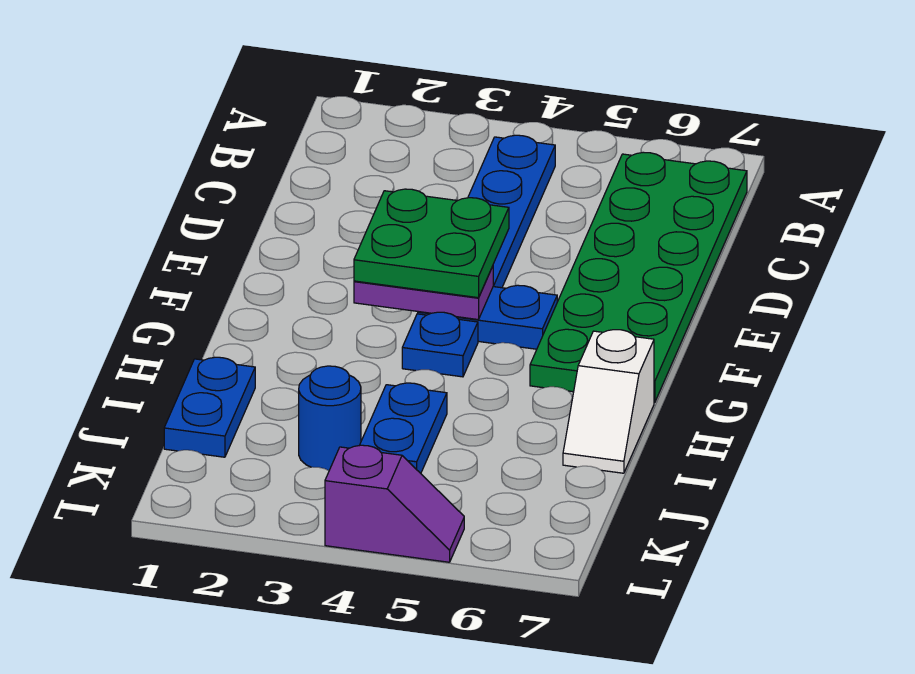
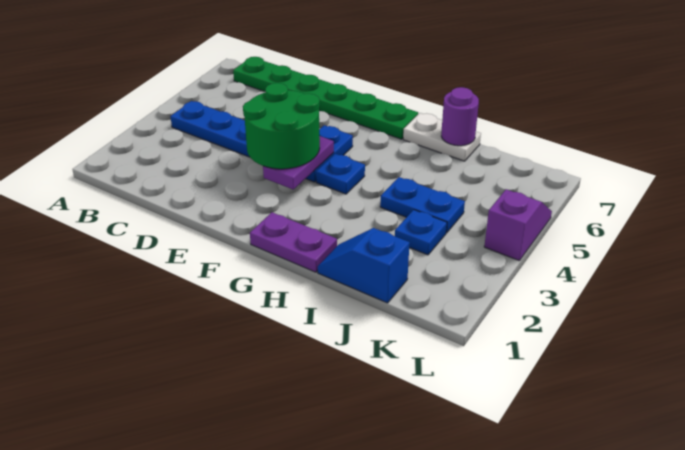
green plate B6:G7 level 1 -> green plate B7:G7 level 1
green plate E3:F4 level 3 -> green round brick E3:F4 level 3
none -> purple plate G1:H1 level 1
white slope H7:I7 level 1 top H -> white plate H7:I7 level 1
blue plate I1:J1 level 1 -> blue slope I1:J1 level 1 top J
none -> purple round brick I7 level 2
blue round brick J3 level 1 -> blue plate J3 level 1

